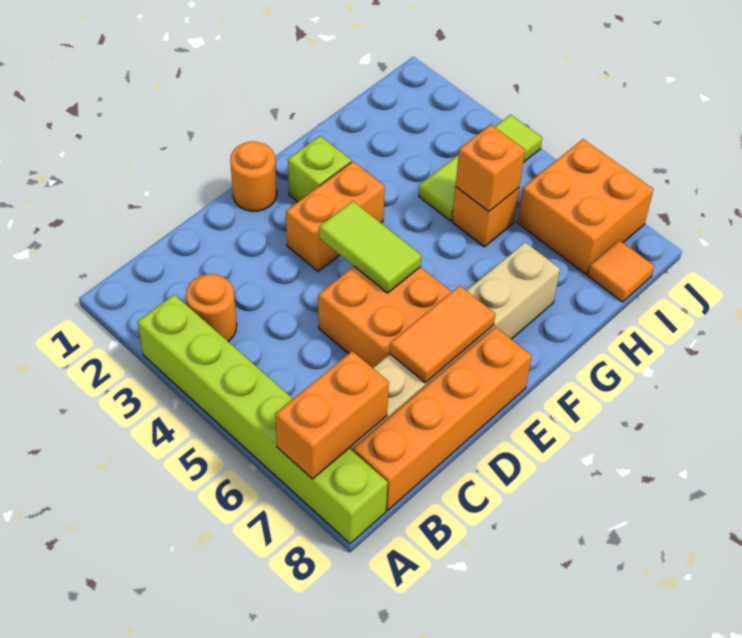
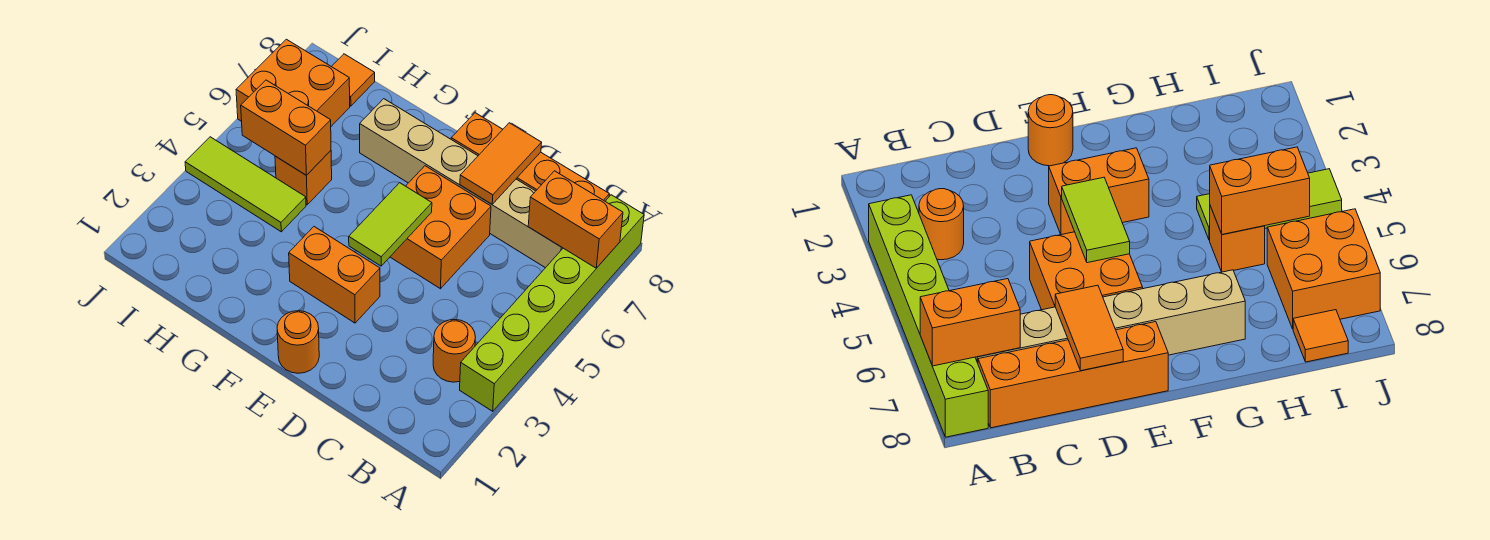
orange tile D7:E7 level 2 -> orange tile D7:D8 level 2
lime brick F2 level 1 -> none
orange brick H5 level 2 -> orange brick H5:I5 level 2

